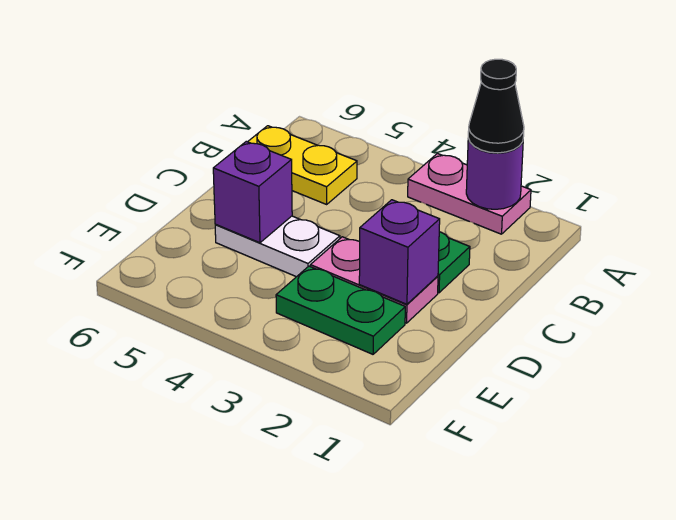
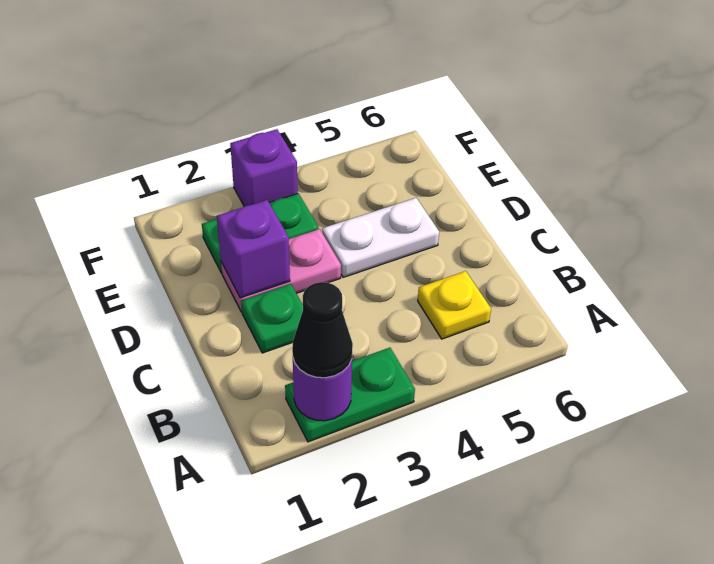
pink plate A2:A3 level 1 -> green plate A2:A3 level 1
yellow plate B5:B6 level 1 -> yellow plate B5 level 1
purple brick D5 level 2 -> purple brick F3 level 1

